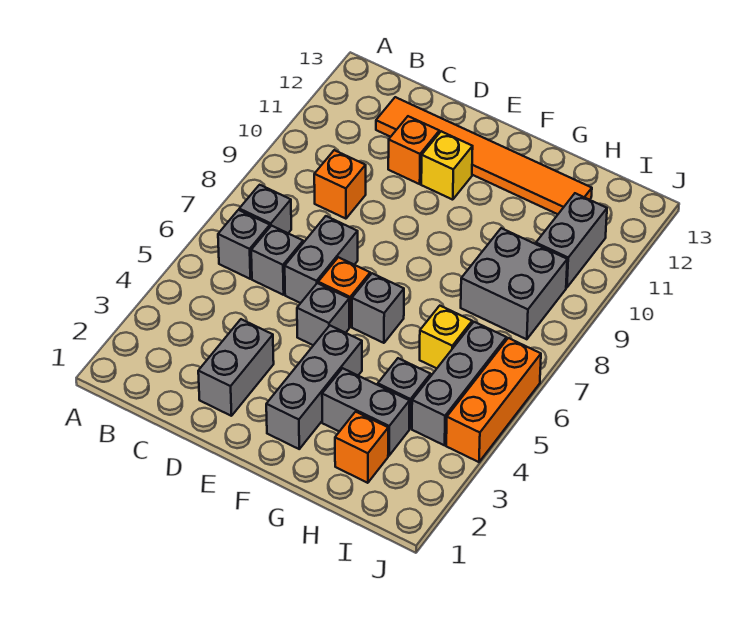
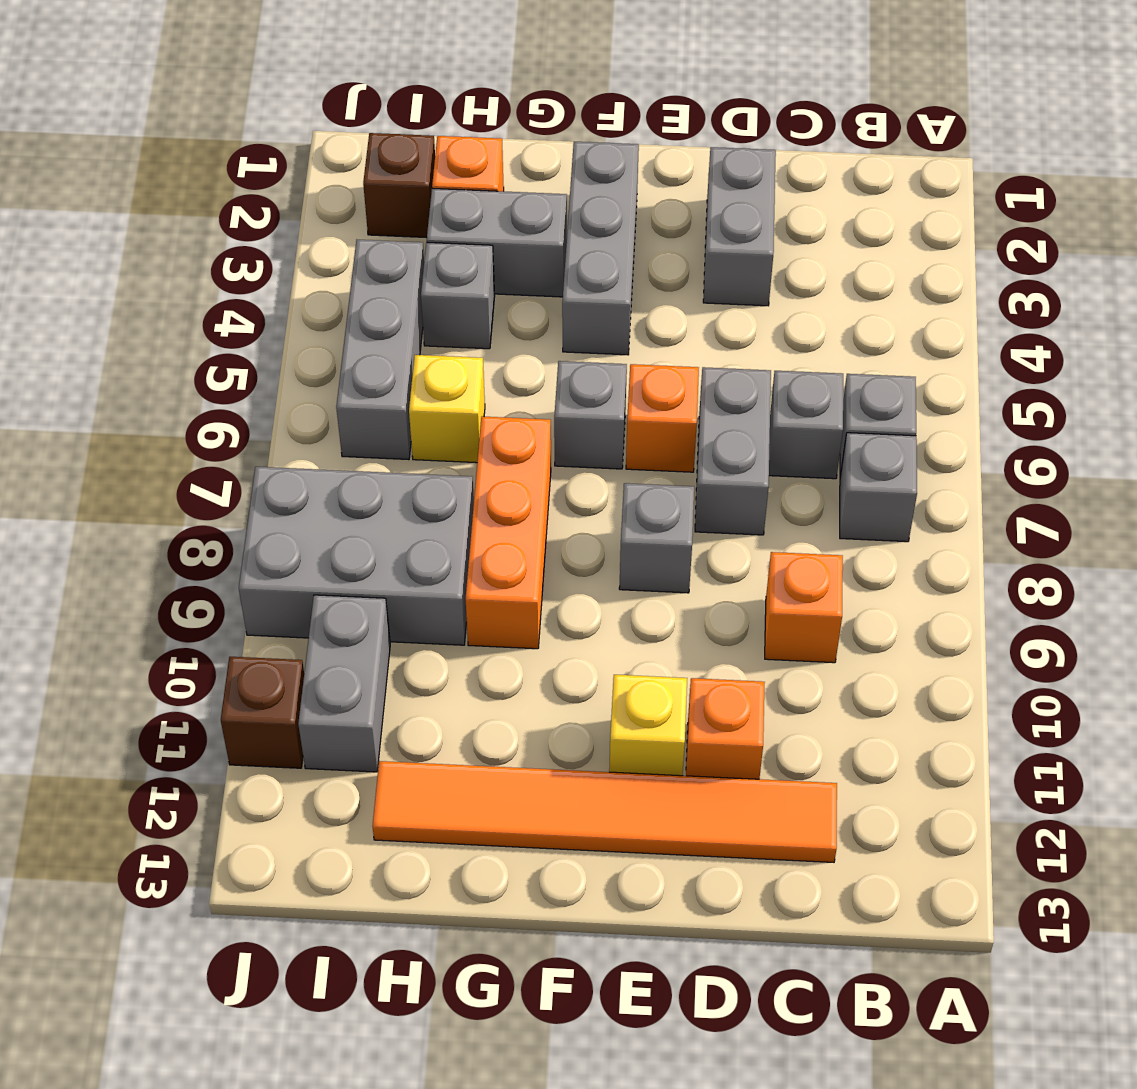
grey brick E5 level 1 -> grey brick E8 level 1
grey brick H8:I9 level 1 -> grey brick H8:J9 level 1
none -> brown brick I2 level 1
orange brick J4:J6 level 1 -> orange brick G7:G9 level 1
none -> brown brick J11 level 1

